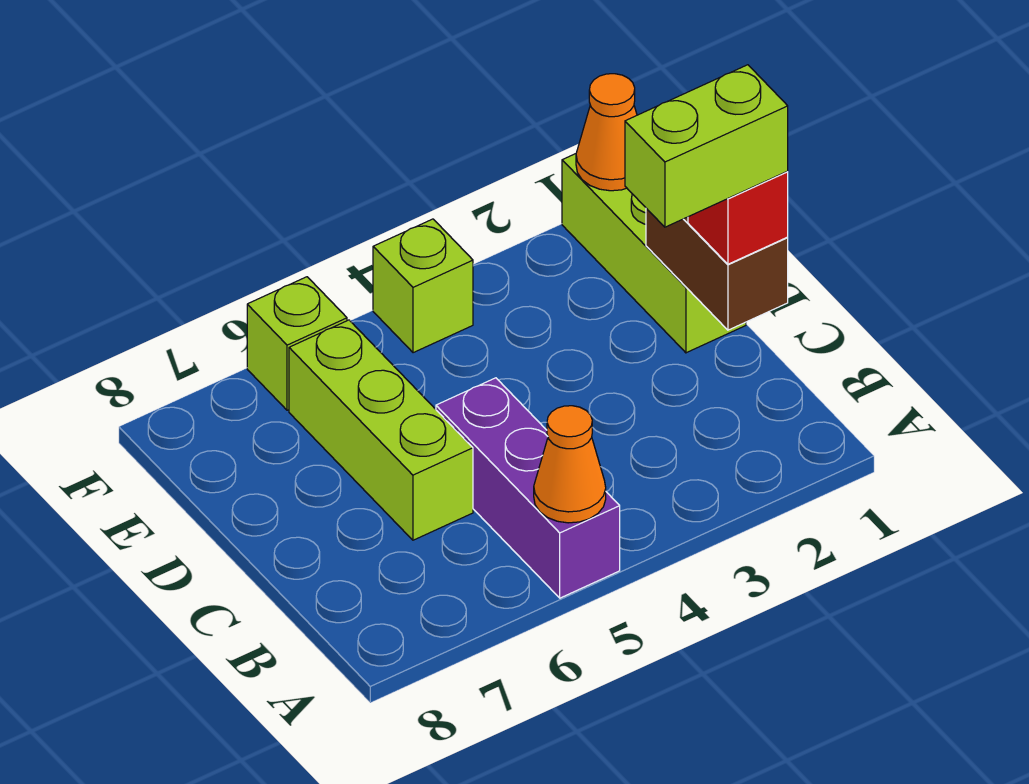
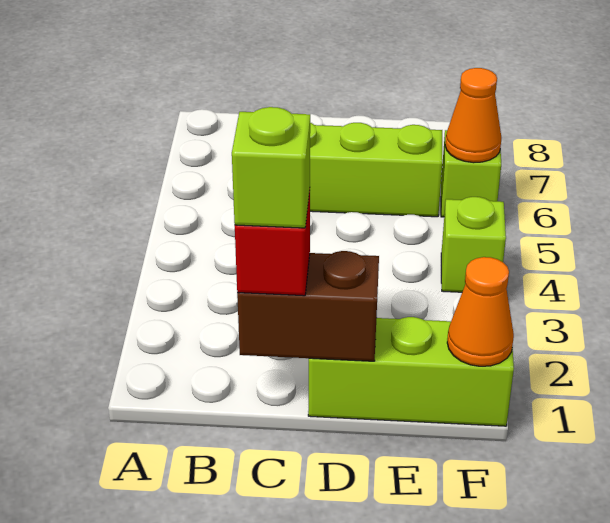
purple brick A5:C5 level 1 -> none
orange cone A5 level 2 -> orange cone F6 level 2
lime brick C1:C2 level 4 -> lime brick C1 level 4

